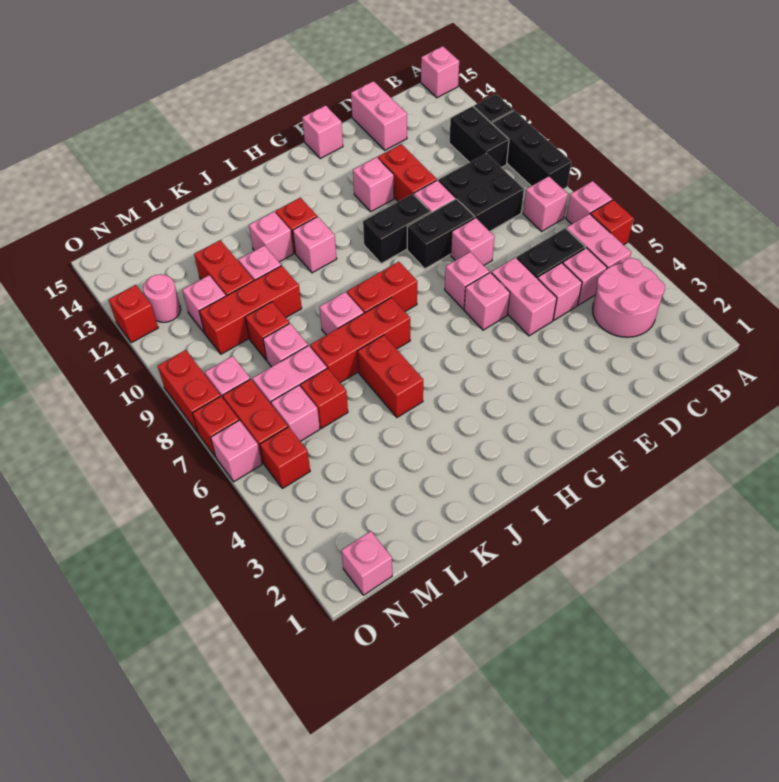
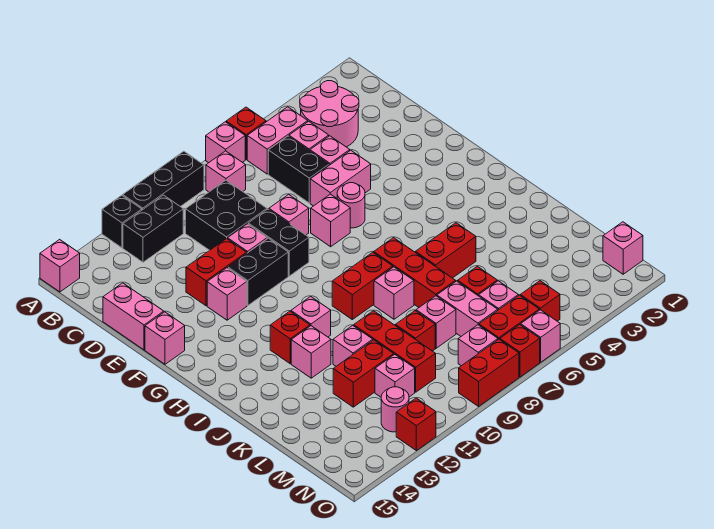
pink brick D14:D15 level 1 -> pink brick D15:E15 level 1
pink brick F6 level 1 -> pink round brick F6 level 1
black brick F10:G10 level 1 -> black brick F10:F11 level 1
red brick H8:I8 level 1 -> red brick I8:I9 level 1

